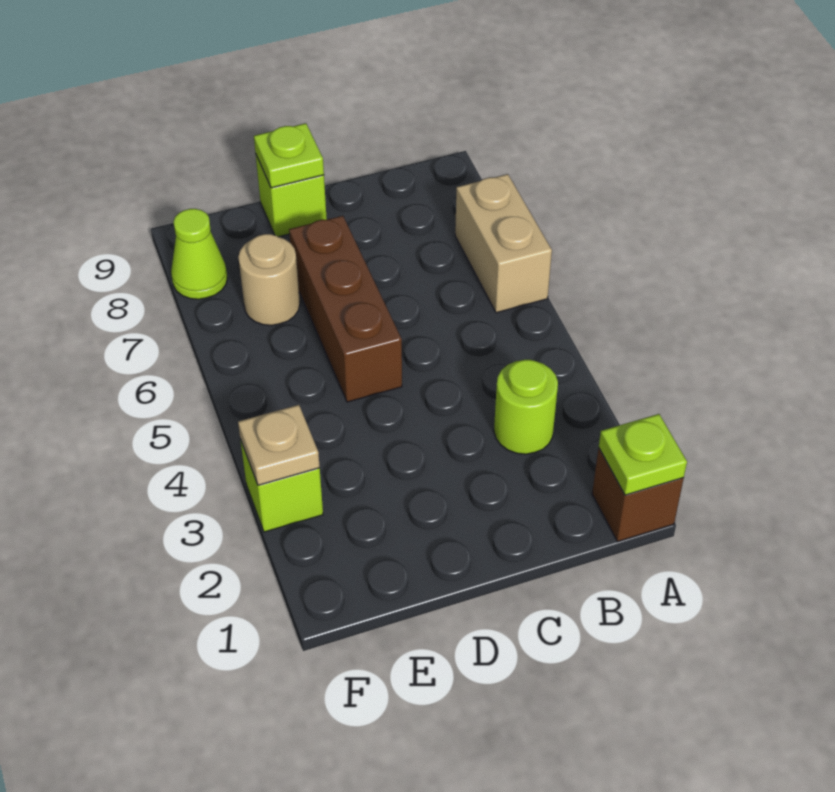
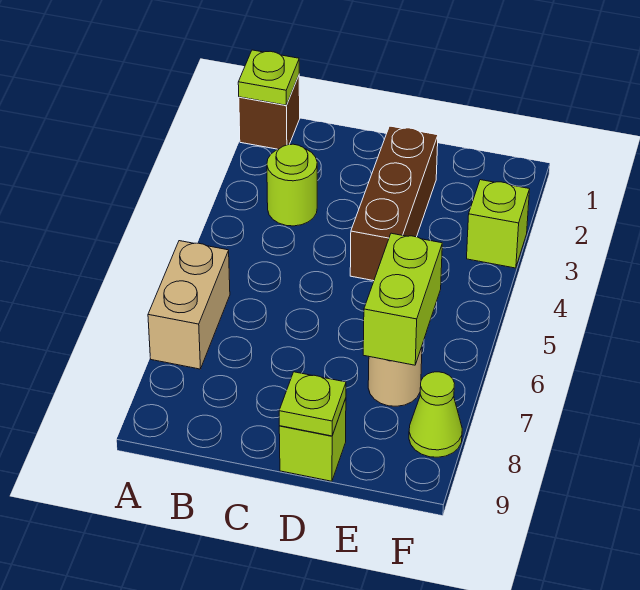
brown brick D5:D7 level 1 -> brown brick D2:D4 level 1
none -> lime brick E6:E7 level 2
tan plate F3 level 2 -> none

